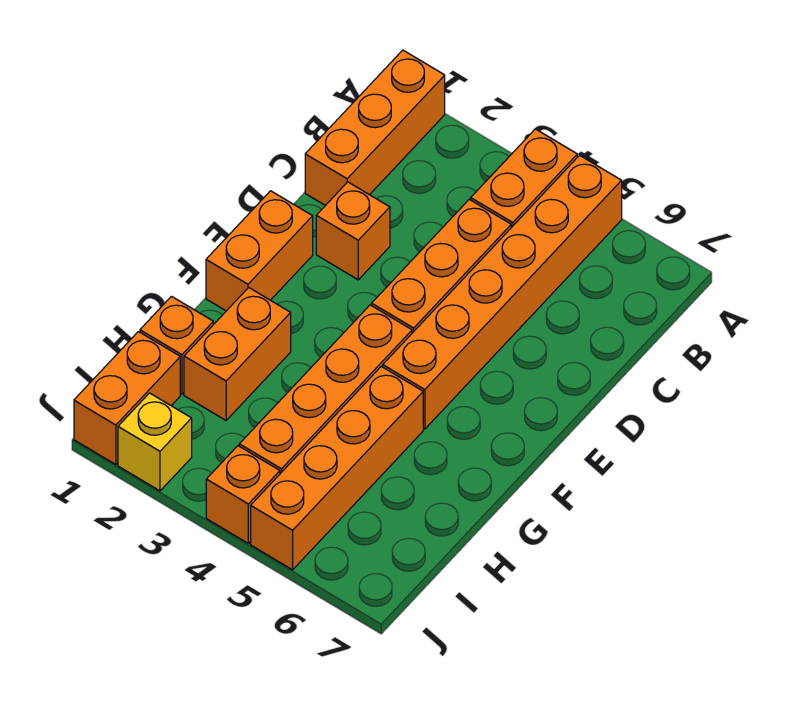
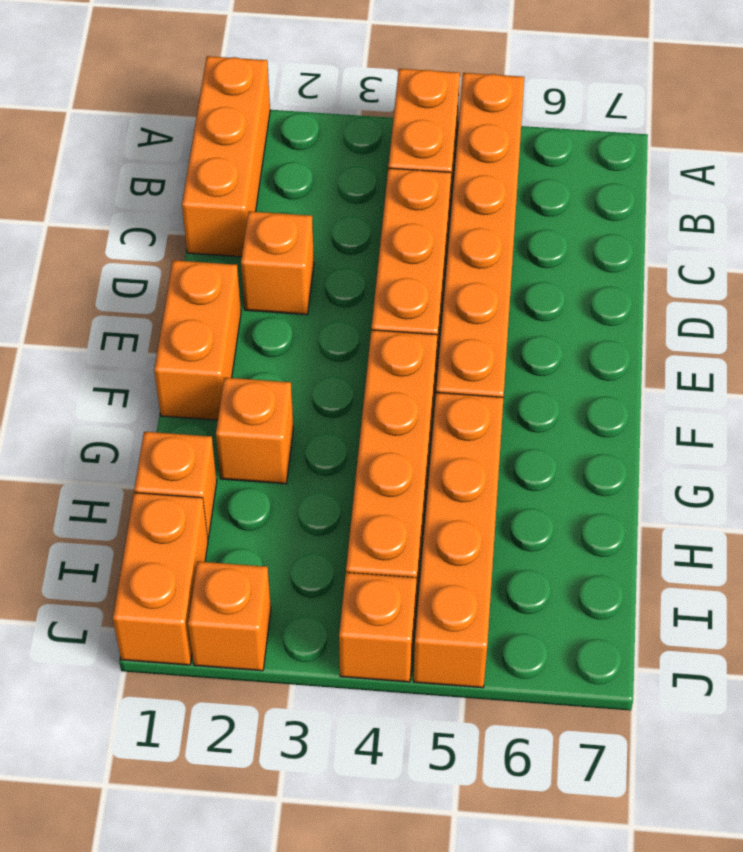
orange brick G2:H2 level 1 -> orange brick G2 level 1
yellow brick J2 level 1 -> orange brick J2 level 1

